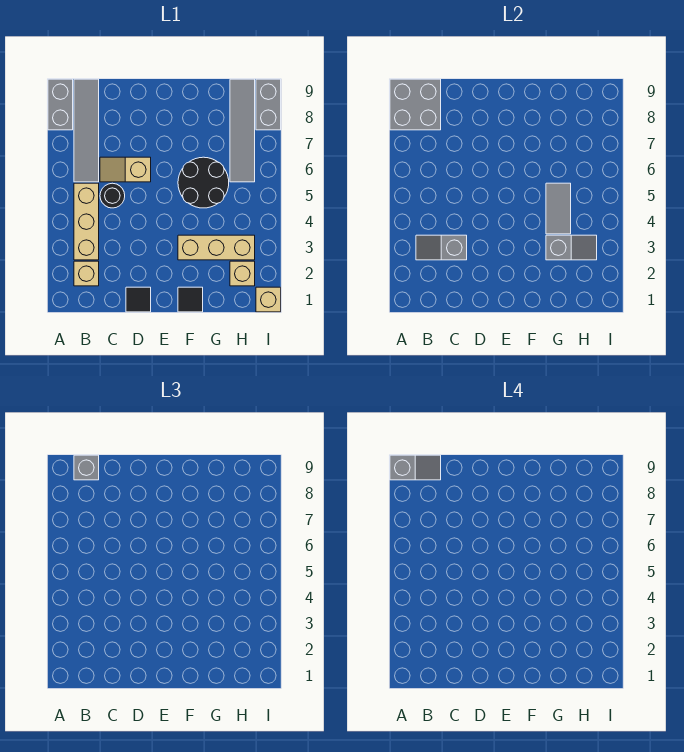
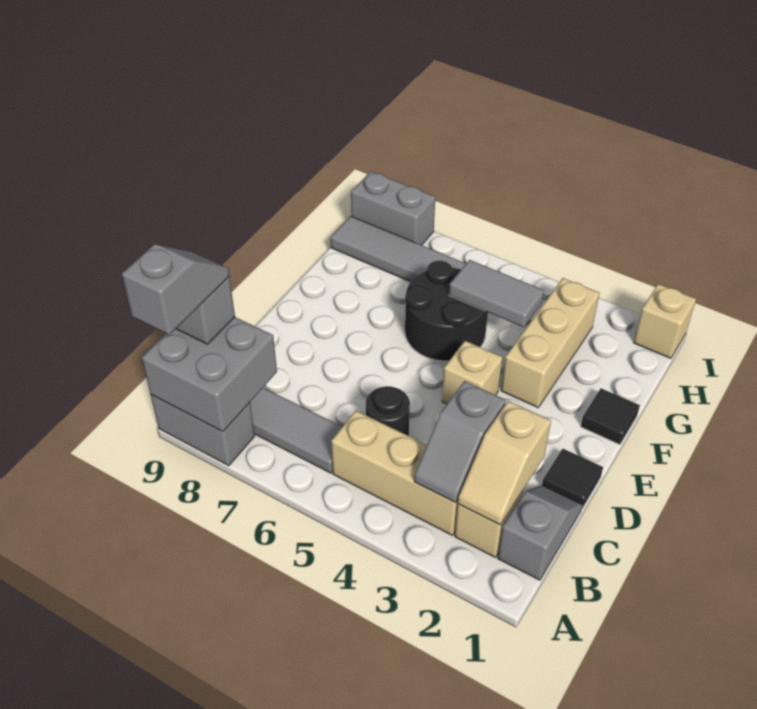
tan slope C6:D6 level 1 top D -> tan slope B2:C2 level 2 top C
grey slope G3:H3 level 2 top G -> grey slope B1:C1 level 1 top B
tan brick H2 level 1 -> tan brick E4 level 1

